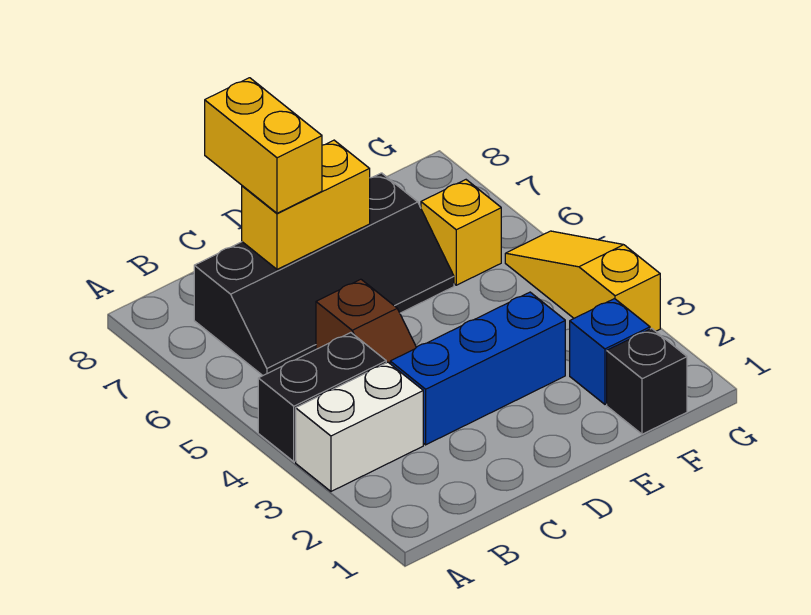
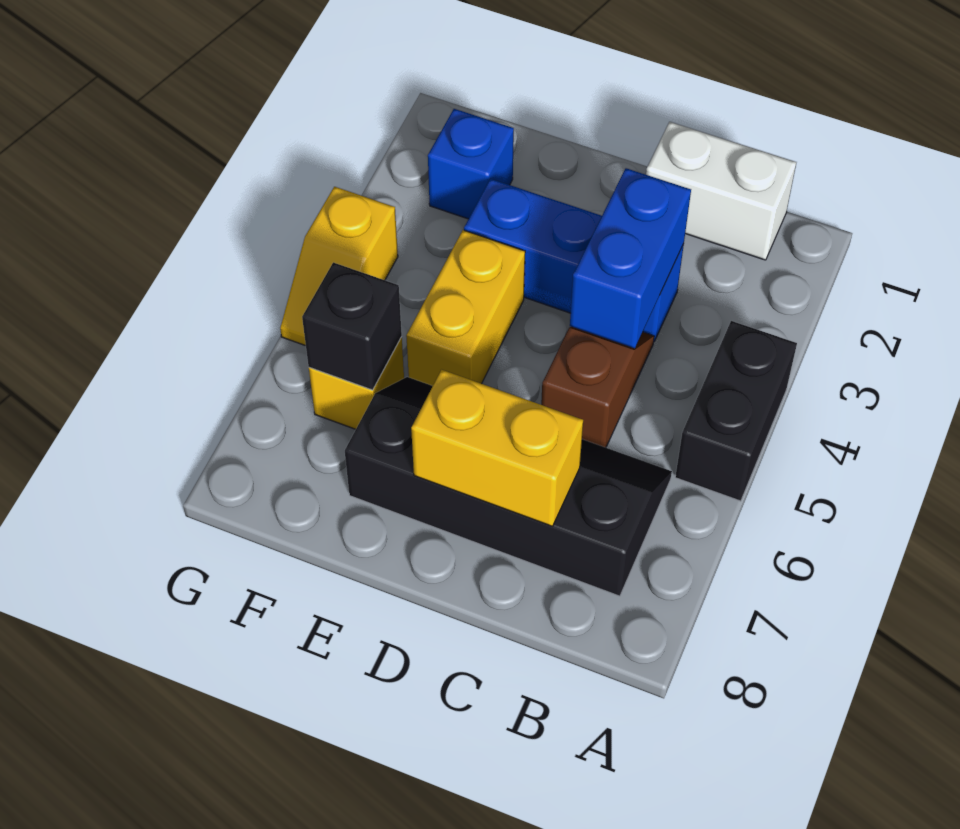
white brick A3:B3 level 1 -> white brick B1:C1 level 1
black brick A4:B4 level 1 -> black brick A4:A5 level 1
none -> blue brick C3:C4 level 2
yellow brick C7:C8 level 3 -> yellow brick E4:E5 level 1
black brick F1 level 1 -> black brick F6 level 2
yellow slope G3:G5 level 1 top 3 -> yellow slope G4:G5 level 1 top 4

